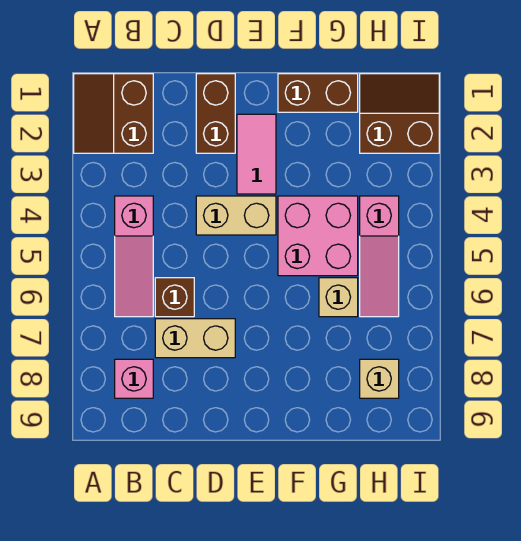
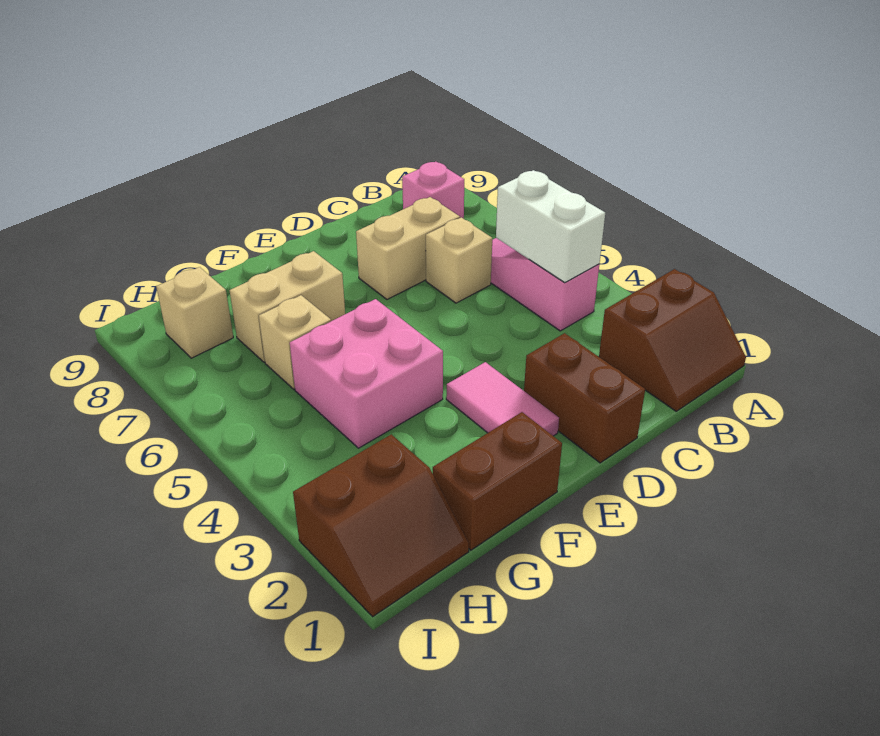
brown slope A1:B2 level 1 top B -> brown slope A1:B2 level 1 top 2
none -> white brick B4:B5 level 2
brown brick C6 level 1 -> tan brick C6 level 1
tan brick D4:E4 level 1 -> tan brick F7:G7 level 1
pink slope H4:H6 level 1 top 4 -> none

